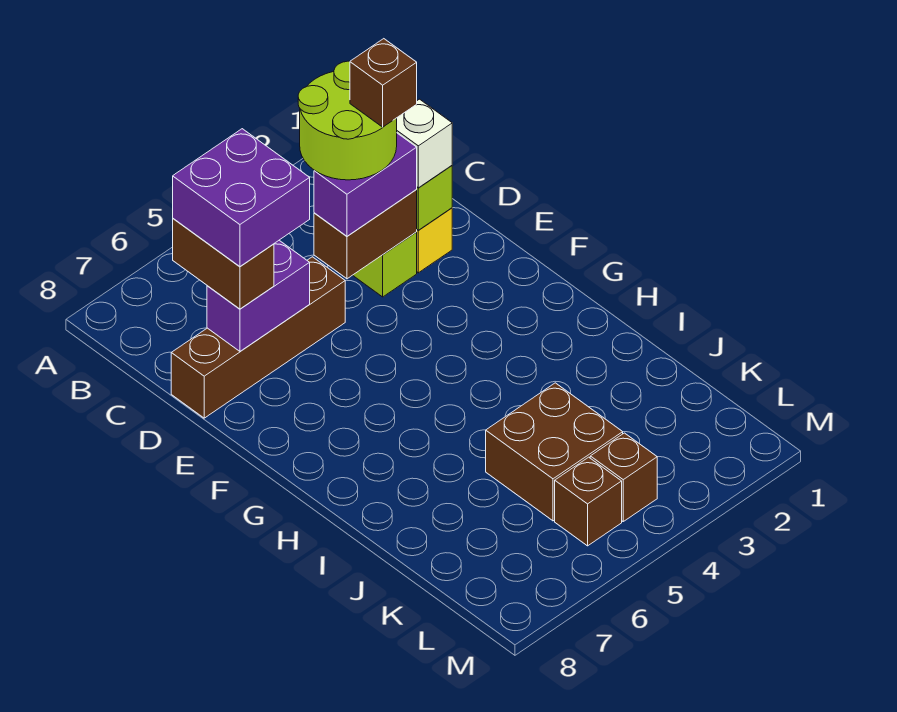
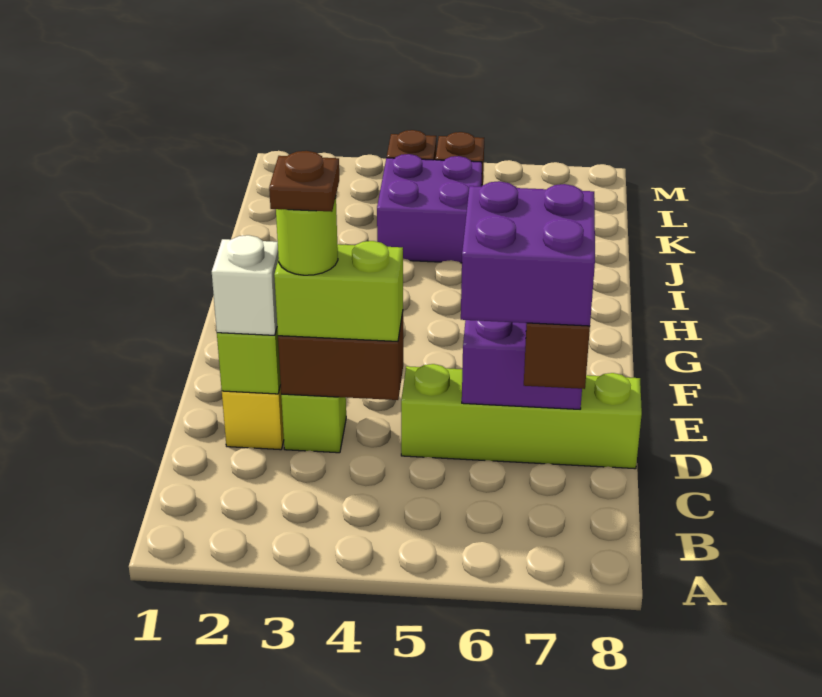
lime round brick C3:D4 level 4 -> lime round brick D3 level 4
purple brick D3:D4 level 3 -> lime brick D3:D4 level 3
brown brick D3 level 5 -> brown plate D3 level 5
brown brick D5:D8 level 1 -> lime brick D5:D8 level 1
brown brick J4:K5 level 1 -> purple brick J4:K5 level 1

